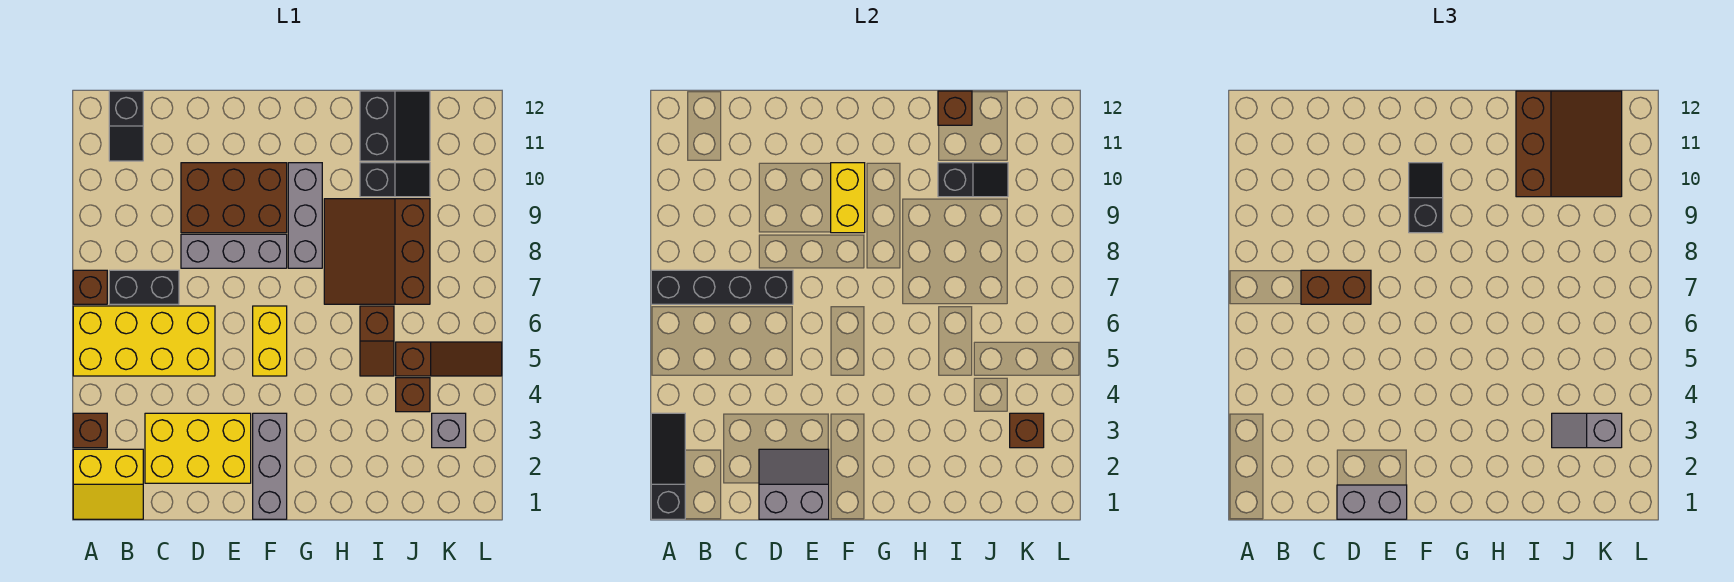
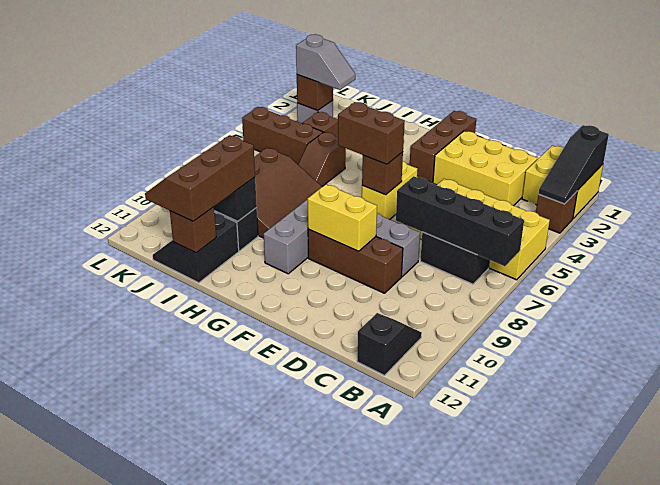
yellow slope A1:B2 level 1 top 2 -> yellow brick A1:B2 level 1
brown brick A7 level 1 -> brown brick F6 level 2
brown brick C7:D7 level 3 -> brown brick F6:G6 level 3
grey slope D1:E2 level 2 top 1 -> none
grey brick D1:E1 level 3 -> none
brown brick D9:F10 level 1 -> brown brick D9:F9 level 1
grey brick F1:F3 level 1 -> brown brick F1:F3 level 1
yellow brick F9:F10 level 2 -> yellow brick E9:F9 level 2
black slope F9:F10 level 3 top 9 -> none
brown slope I5:I6 level 1 top 6 -> brown slope I5:I6 level 1 top 5
brown slope I10:K12 level 3 top I -> brown slope I10:J12 level 3 top I
brown slope J5:L5 level 1 top J -> brown brick J5:L5 level 1

